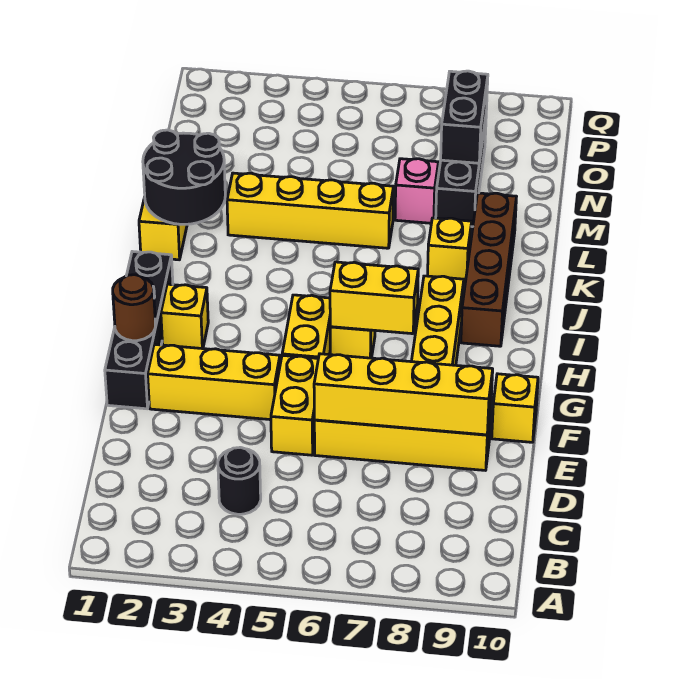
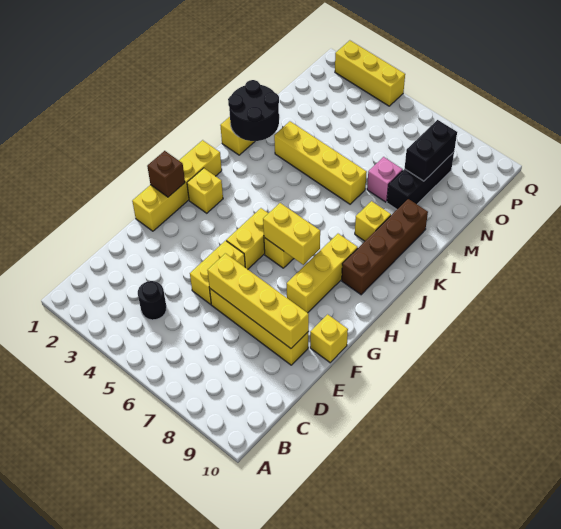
black brick F1:I1 level 1 -> yellow brick F1:I1 level 1
yellow brick F2:F4 level 1 -> yellow brick Q2:Q4 level 1
brown round brick G1 level 2 -> brown brick G1 level 2

